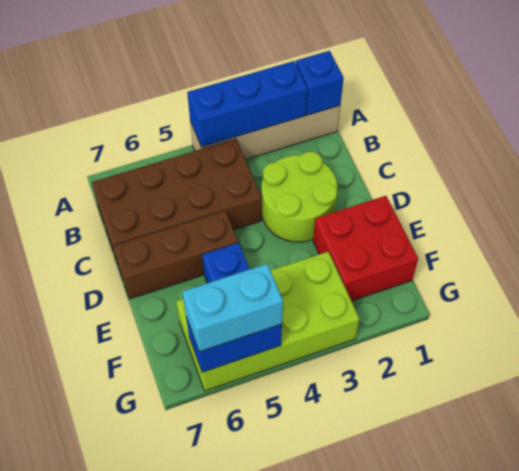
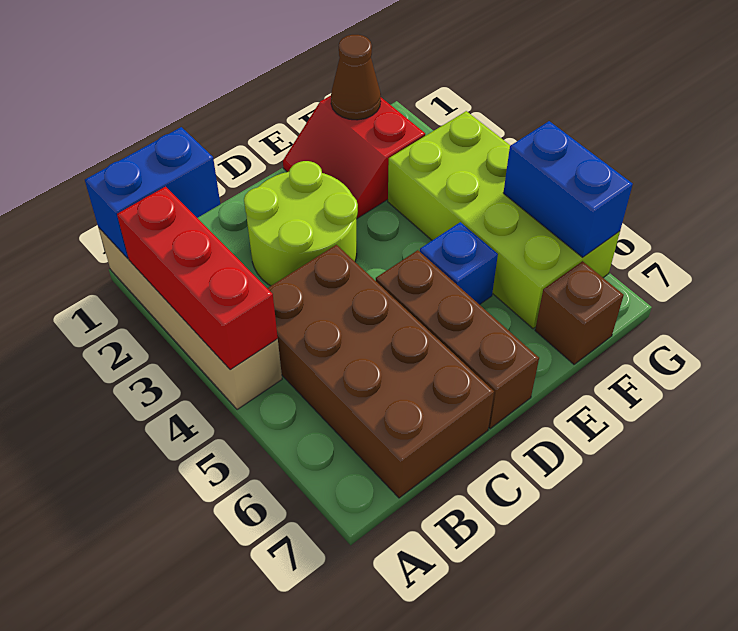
blue brick A1 level 2 -> blue brick A1:B1 level 2
blue brick A2:A4 level 2 -> red brick A2:A4 level 2
red brick E1:F2 level 1 -> red slope E1:F2 level 1 top F
none -> brown cone F1 level 2
none -> brown brick F7 level 1
cyan brick G5:G6 level 3 -> none

